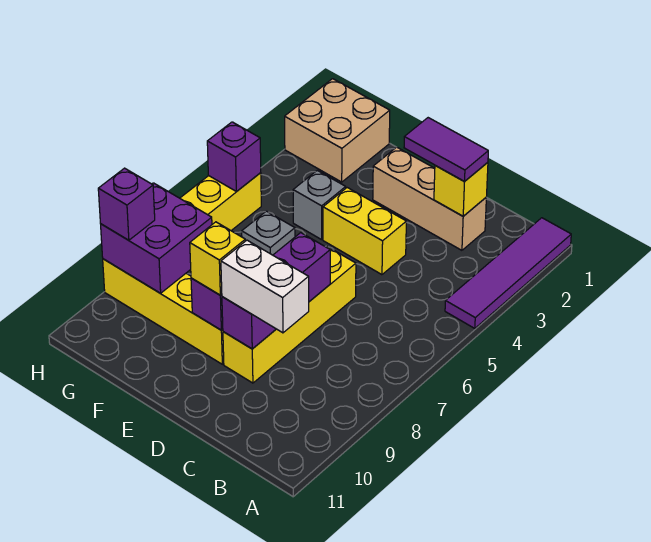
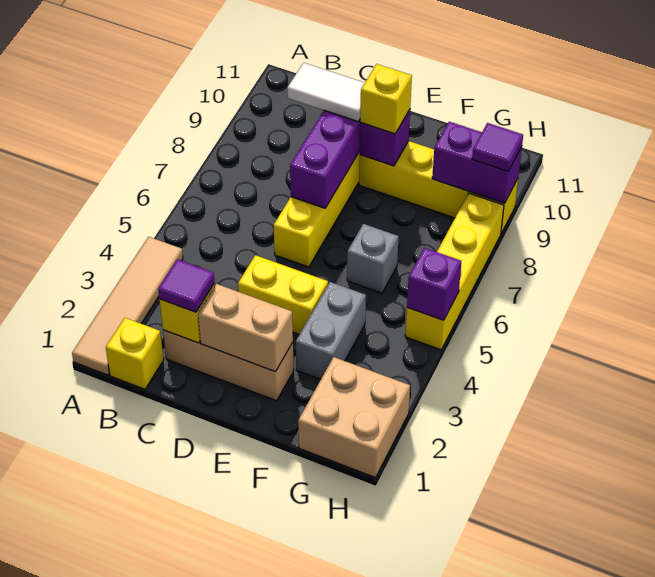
purple tile A1:A4 level 1 -> tan tile A1:A4 level 1
none -> yellow brick B1 level 1
purple tile C2:D2 level 3 -> purple tile C2 level 3
white brick C9:D9 level 3 -> white tile C9:D9 level 3
none -> tan brick D2:E2 level 2
grey brick F4 level 1 -> grey brick F3:F4 level 1
purple brick G8:H9 level 2 -> purple brick G9:H9 level 2
purple brick H9 level 3 -> purple tile H9 level 3

